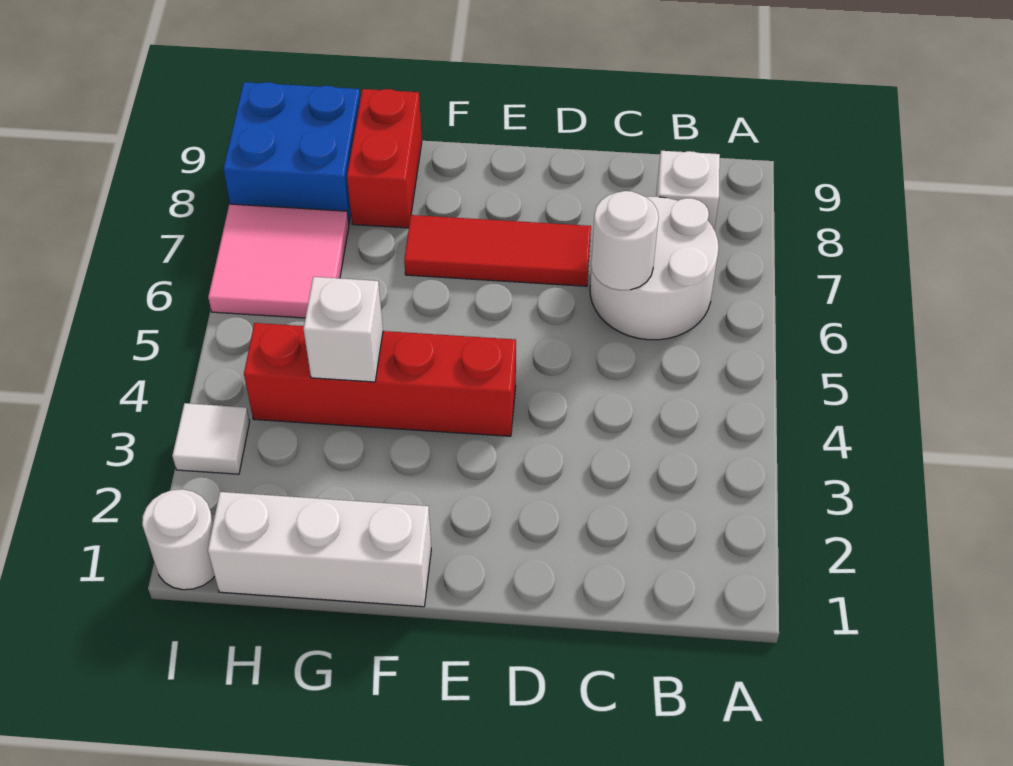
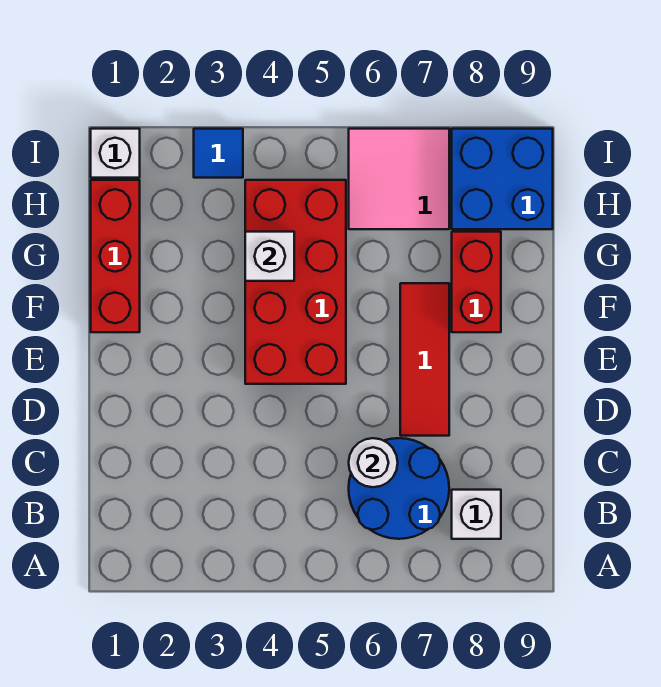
white round brick B6:C7 level 1 -> blue round brick B6:C7 level 1
red brick E4:H4 level 1 -> red brick E4:H5 level 1
white brick F1:H1 level 1 -> red brick F1:H1 level 1
red brick G8:G9 level 1 -> red brick F8:G8 level 1
white round brick I1 level 1 -> white brick I1 level 1
white tile I3 level 1 -> blue tile I3 level 1

